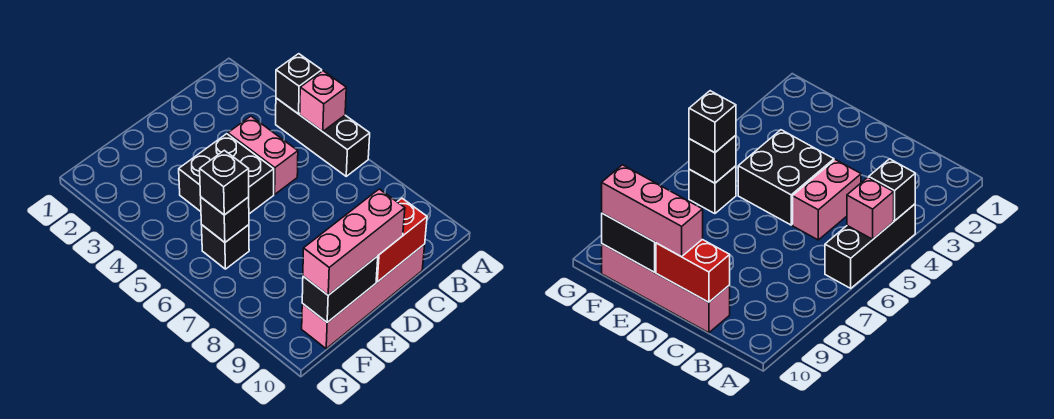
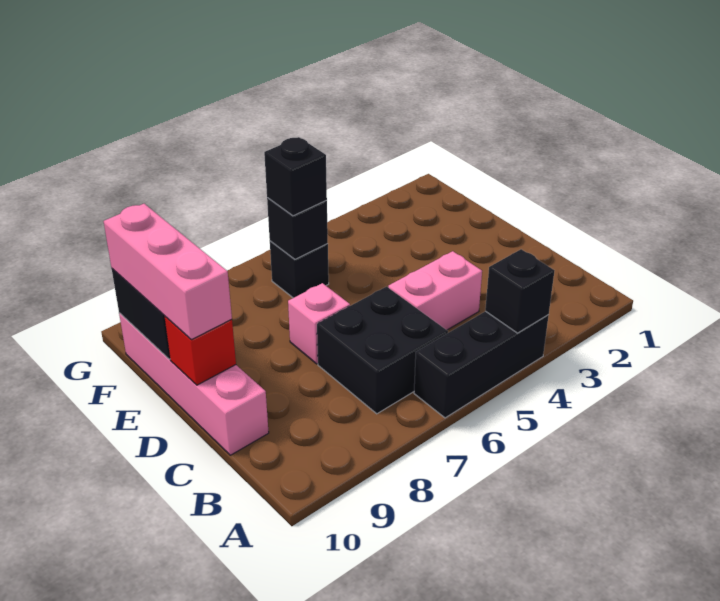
pink brick A5 level 2 -> pink brick D7 level 1
red brick C10:D10 level 2 -> red brick D10 level 2
black brick D4:E5 level 1 -> black brick B6:C7 level 1

